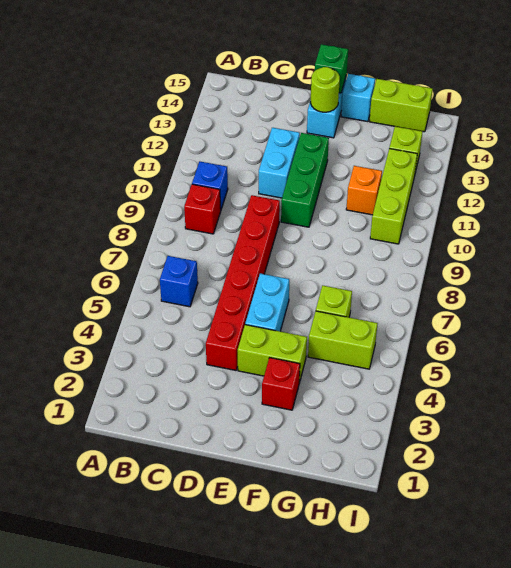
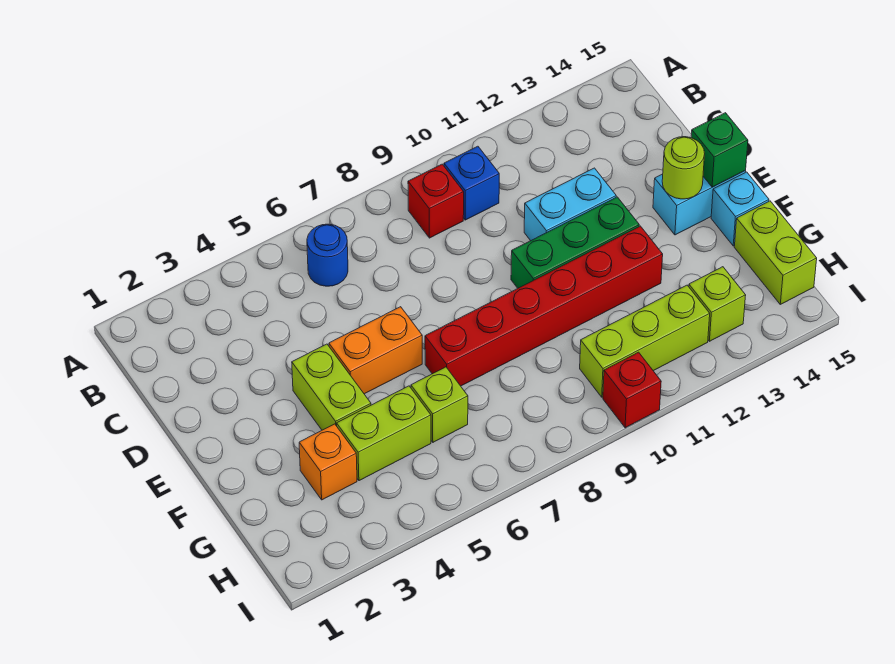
blue brick B6 level 1 -> blue round brick B6 level 1
red brick D4:D9 level 1 -> red brick F7:F12 level 1
cyan brick E5:E6 level 1 -> orange brick E5:E6 level 1
red brick F3 level 1 -> red brick I10 level 1
lime brick G5:H5 level 1 -> lime brick G4:G5 level 1
orange brick G11 level 1 -> orange brick G3 level 1

